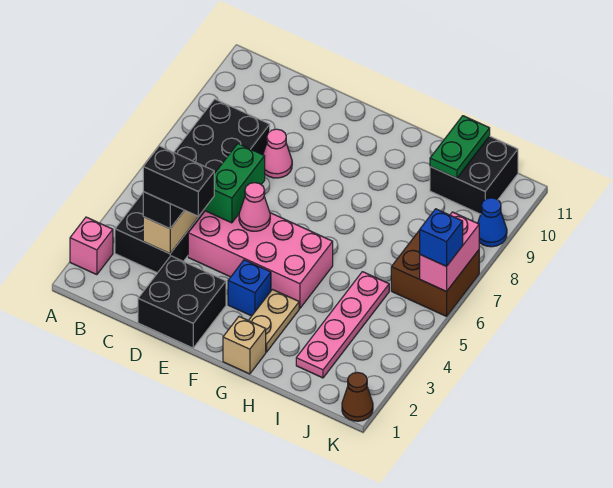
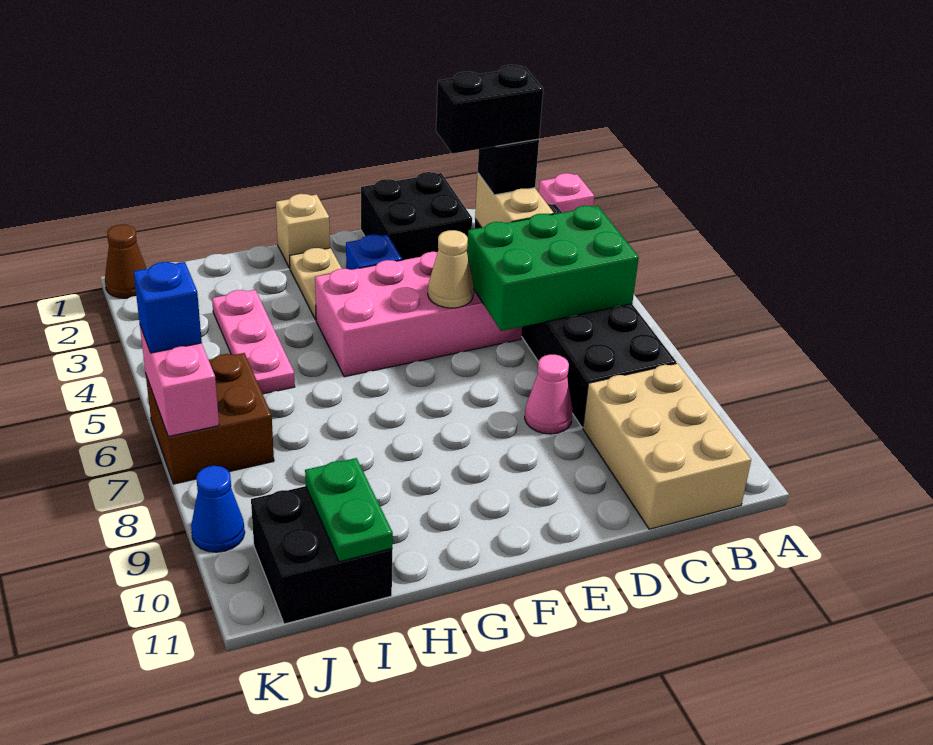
none -> tan brick B9:C11 level 1
green brick D5:D6 level 2 -> green brick B5:D6 level 2
pink cone E5 level 2 -> tan cone E5 level 2
pink plate I2:I5 level 1 -> pink plate I3:I5 level 1

